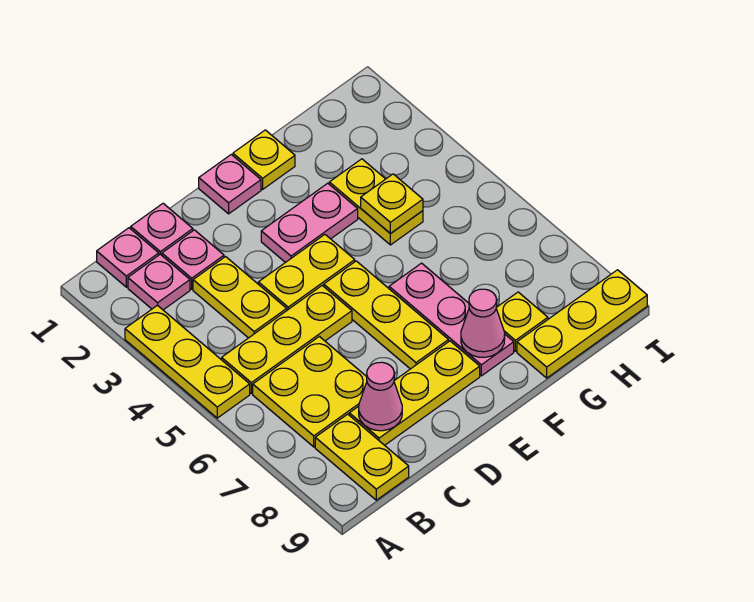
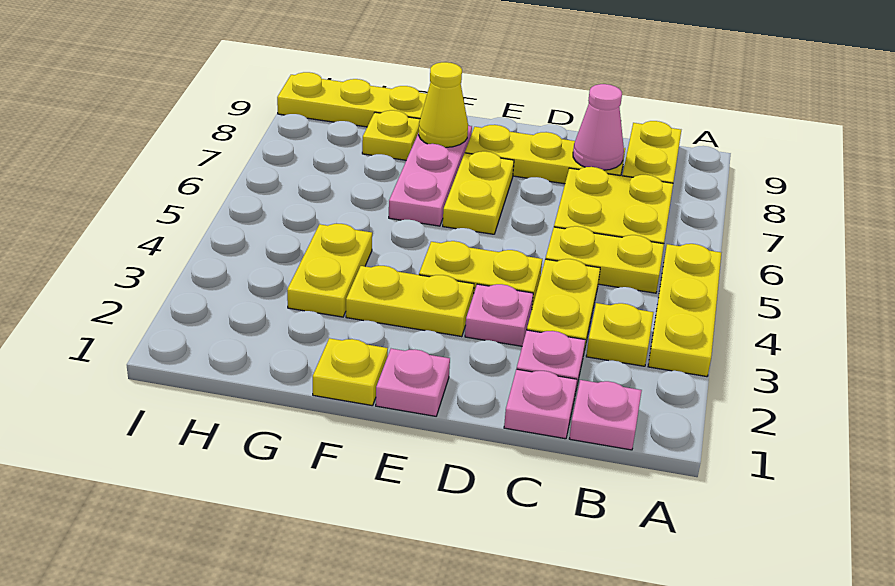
pink plate B2 level 1 -> pink plate D3 level 1
yellow plate B5:D5 level 1 -> yellow plate B5:C5 level 1
pink plate E3:F3 level 1 -> yellow plate E3:F3 level 1
yellow plate E5:E7 level 1 -> yellow plate E6:E7 level 1
pink cone F8 level 2 -> yellow cone F8 level 2
yellow plate G4 level 2 -> yellow plate B3 level 1

